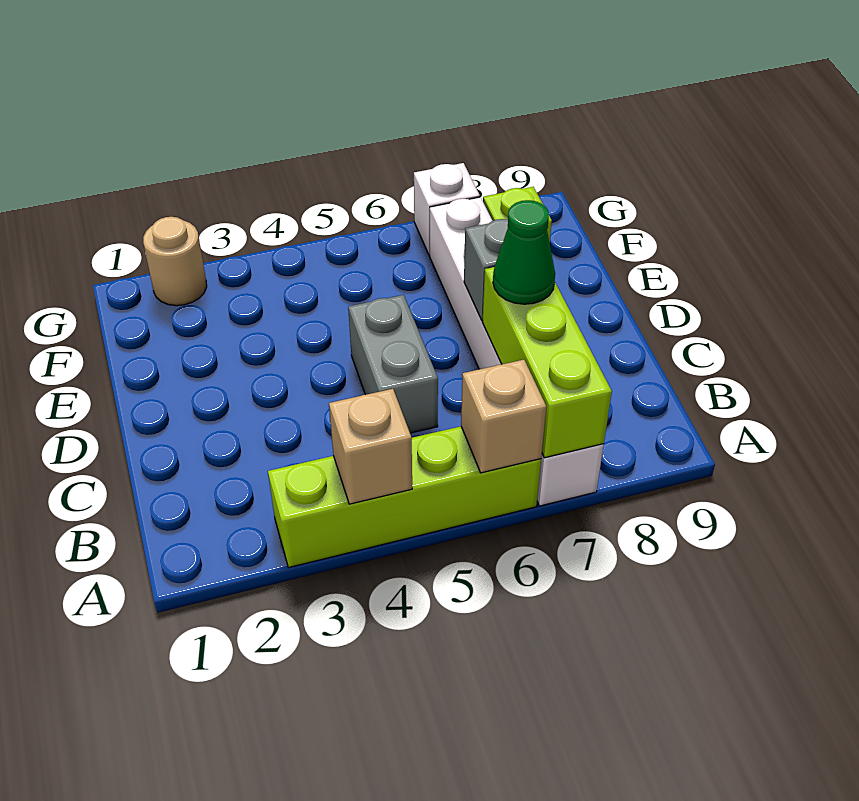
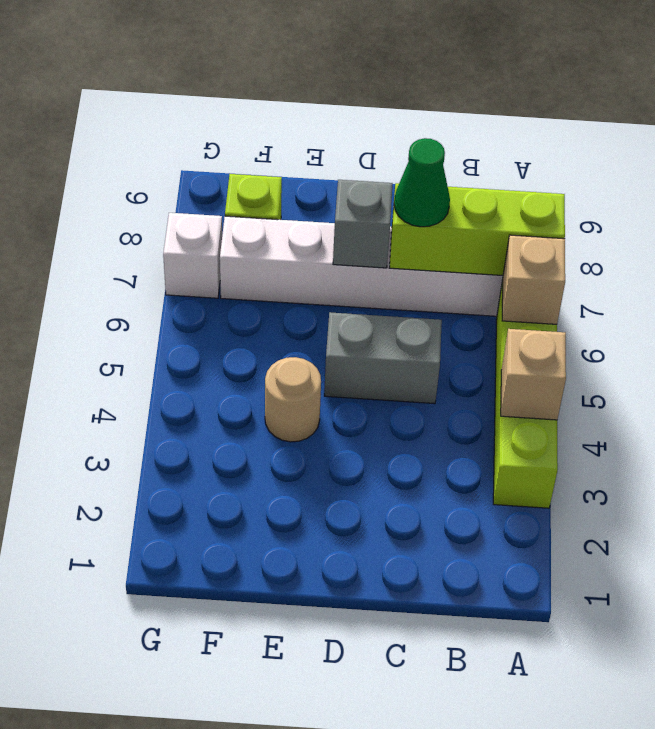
tan round brick G2 level 1 -> tan round brick E4 level 1

